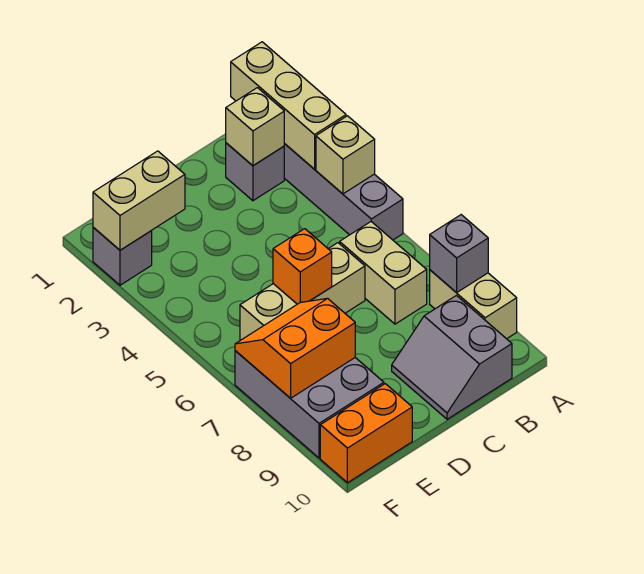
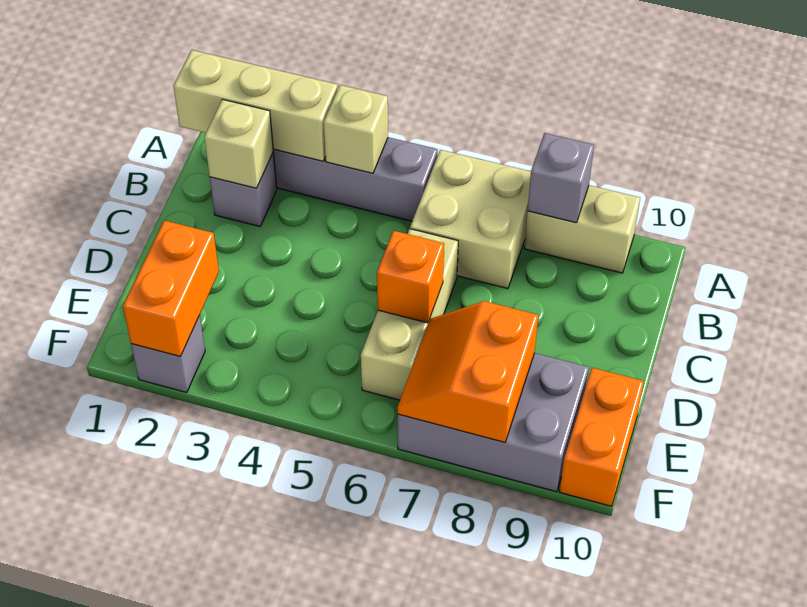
tan brick B6:B7 level 1 -> tan brick A6:B7 level 1
grey slope B9:C10 level 1 top B -> none
tan brick E2:F2 level 2 -> orange brick E2:F2 level 2

